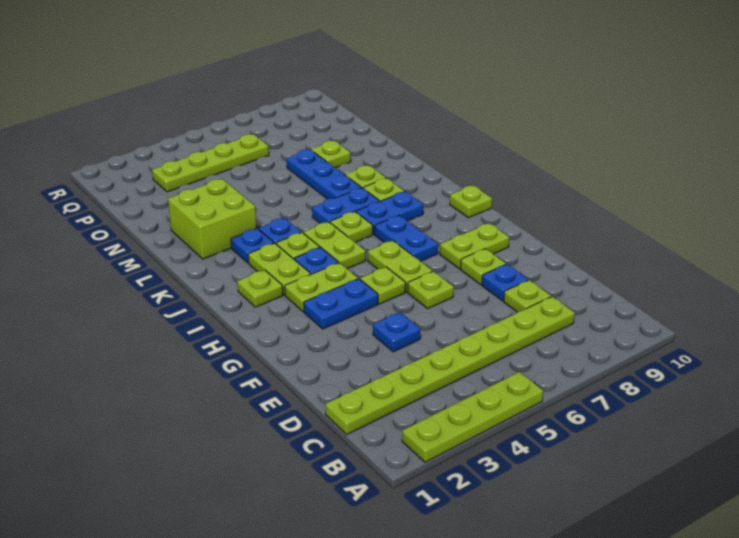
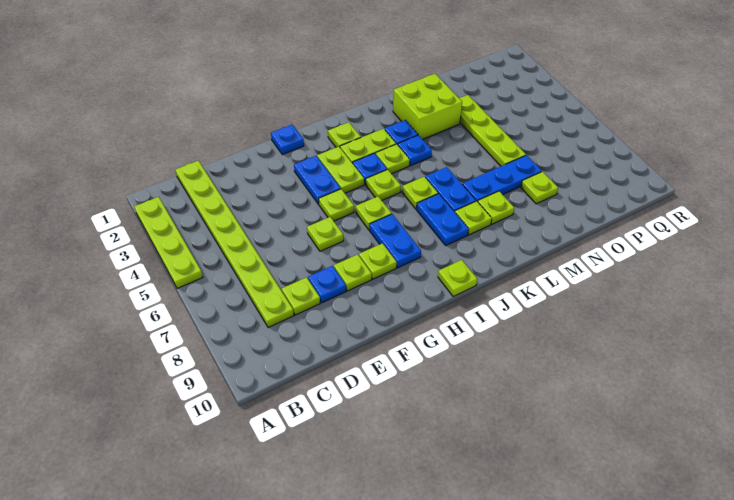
blue plate E4 level 1 -> blue plate G1 level 1
lime plate G6:H6 level 1 -> lime plate H6 level 1
lime plate G8:G9 level 1 -> lime plate G8 level 1
blue plate H7:I7 level 1 -> blue plate H7:H8 level 1
lime plate I5:J5 level 1 -> lime plate I5 level 1
lime plate P3:P6 level 1 -> lime plate N3:N6 level 1

